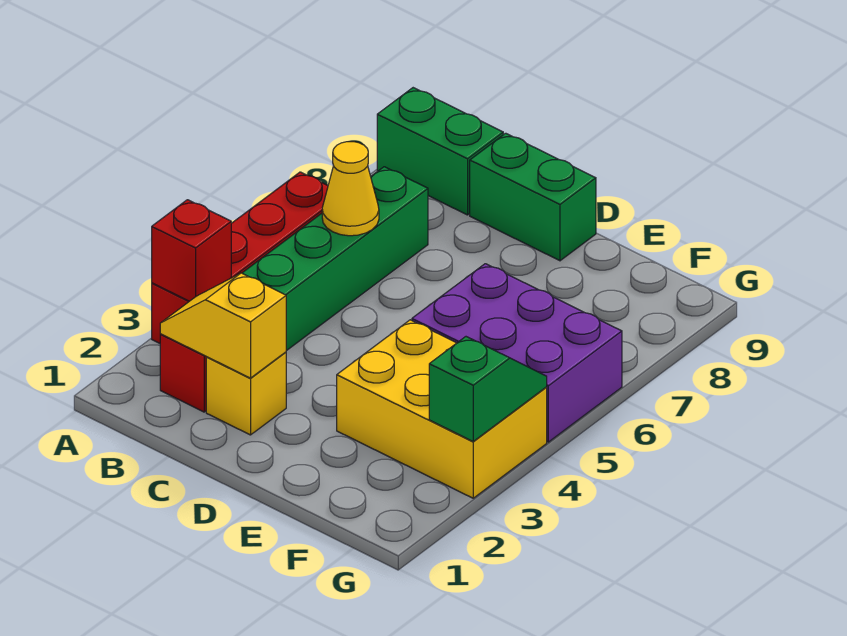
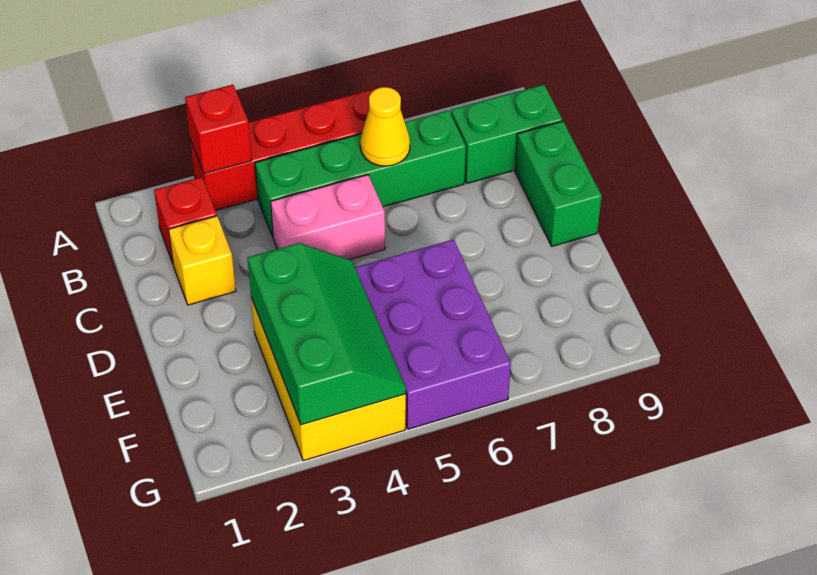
green brick A9:B9 level 1 -> green brick B8:B9 level 1
yellow slope B2:C2 level 2 top C -> none
none -> pink brick C4:C5 level 1
green slope G3:G4 level 2 top 3 -> green slope E3:G4 level 2 top 3

